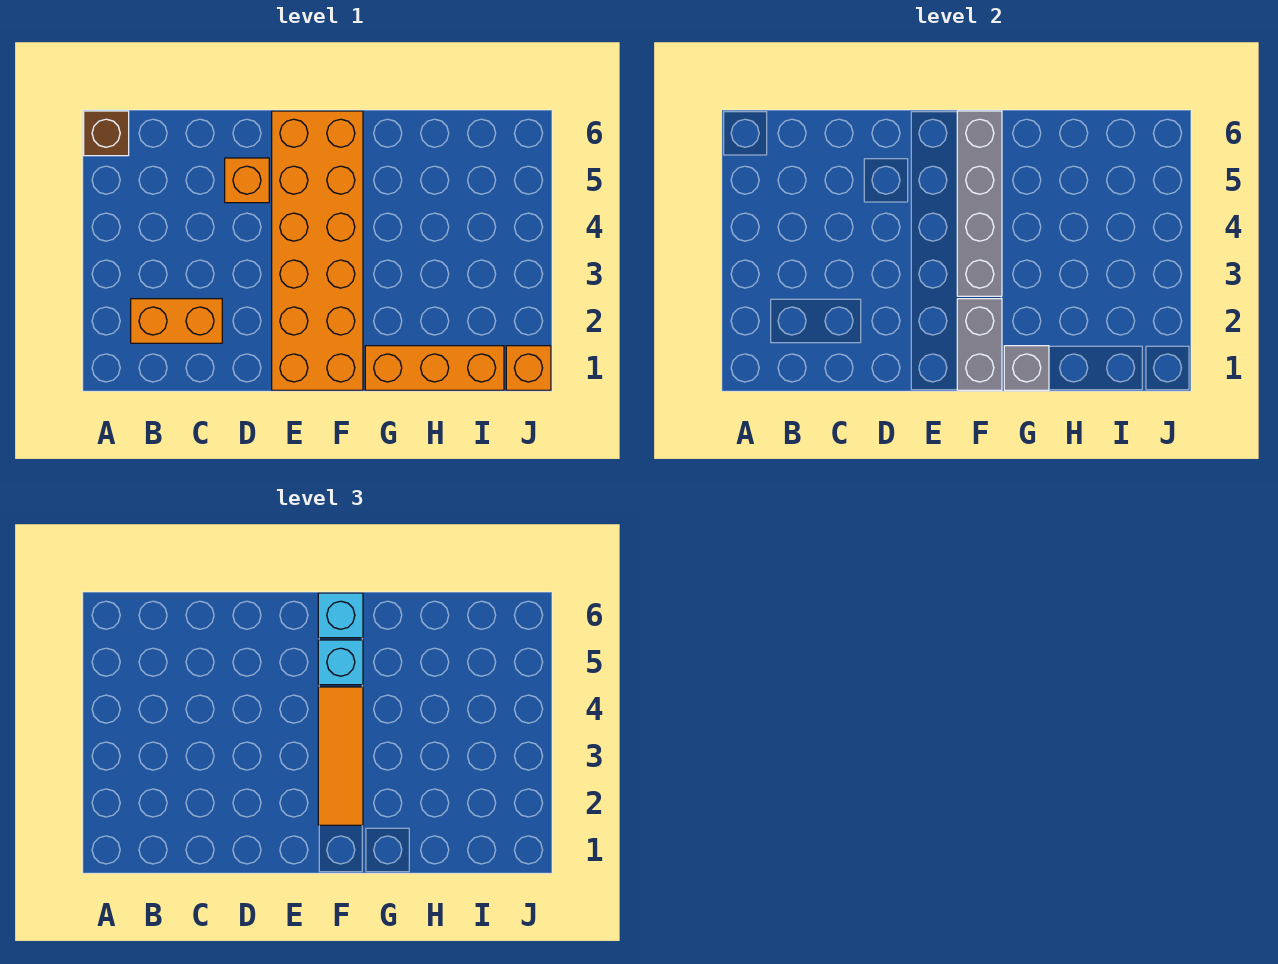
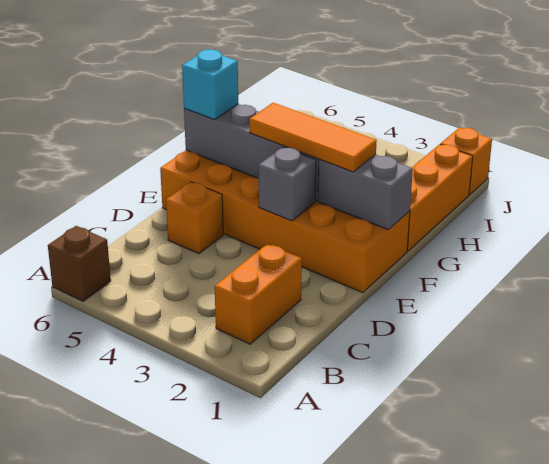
cyan brick F5 level 3 -> none
grey brick G1 level 2 -> grey brick E3 level 2

